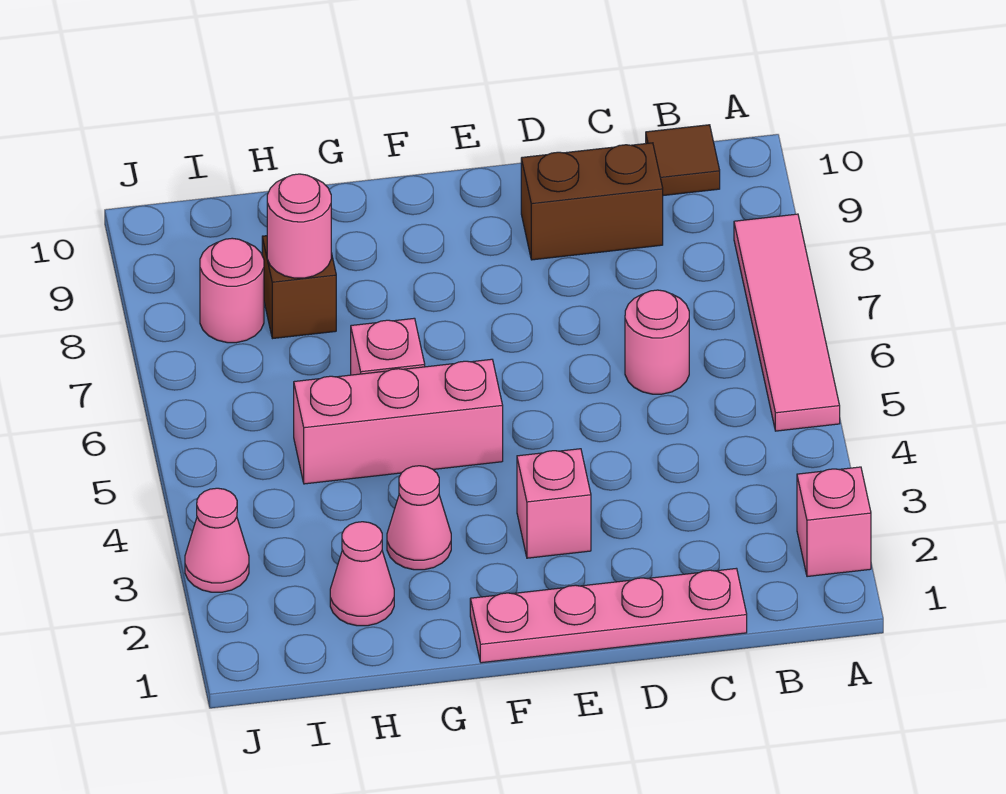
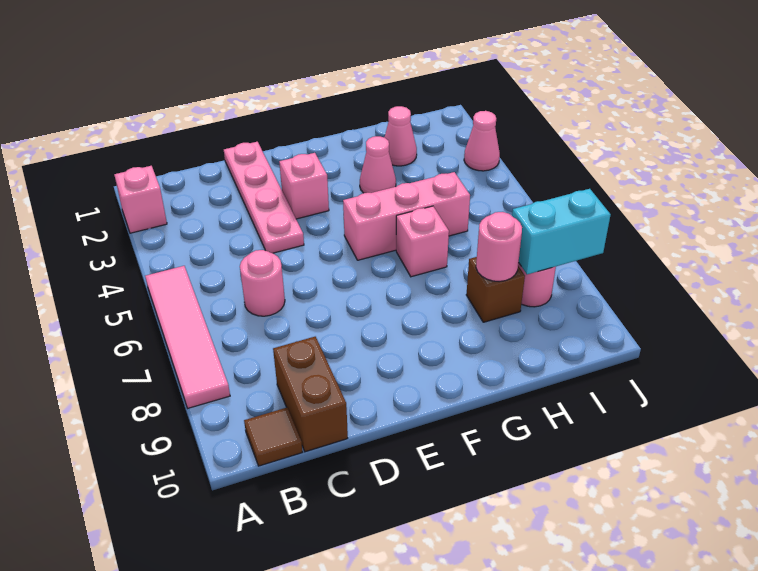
pink plate C1:F1 level 1 -> pink plate D1:D4 level 1
brown brick C9:D9 level 1 -> brown brick C9:C10 level 1
none -> cyan brick I8:J8 level 2

